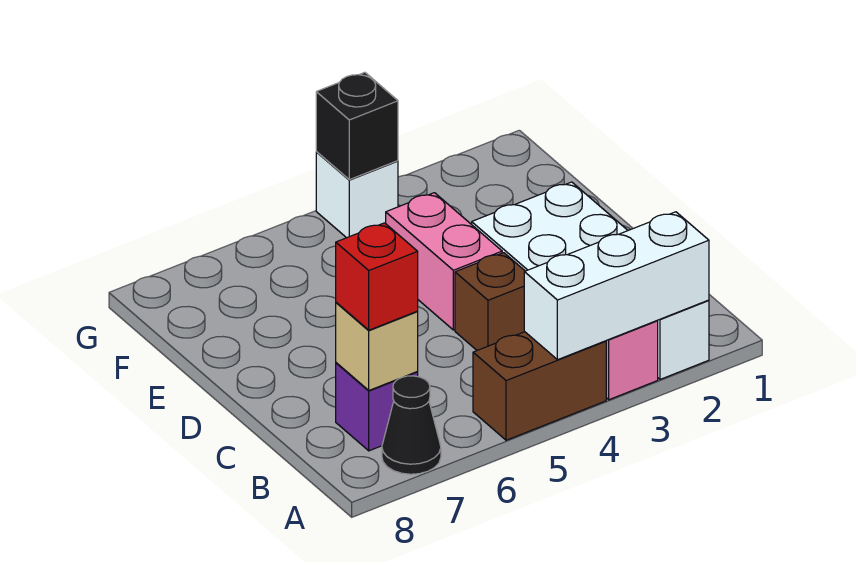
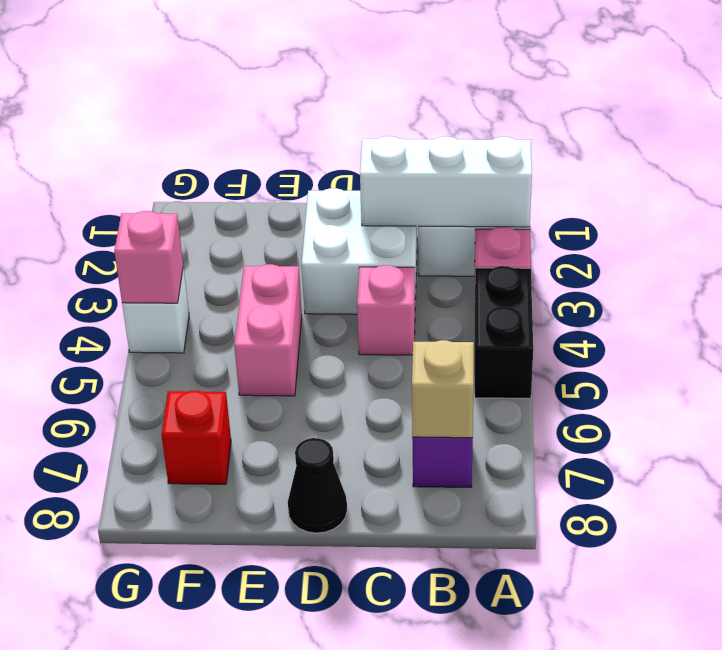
white brick A2:A4 level 2 -> white brick A2:C2 level 2
brown brick A4:A5 level 1 -> black brick A4:A5 level 1
black cone A7 level 1 -> black cone D8 level 1
red brick B7 level 3 -> red brick F7 level 1
brown brick C4 level 1 -> pink brick C4 level 1
pink brick D4:E4 level 1 -> pink brick E4:E5 level 1
black brick G4 level 2 -> pink brick G4 level 2

